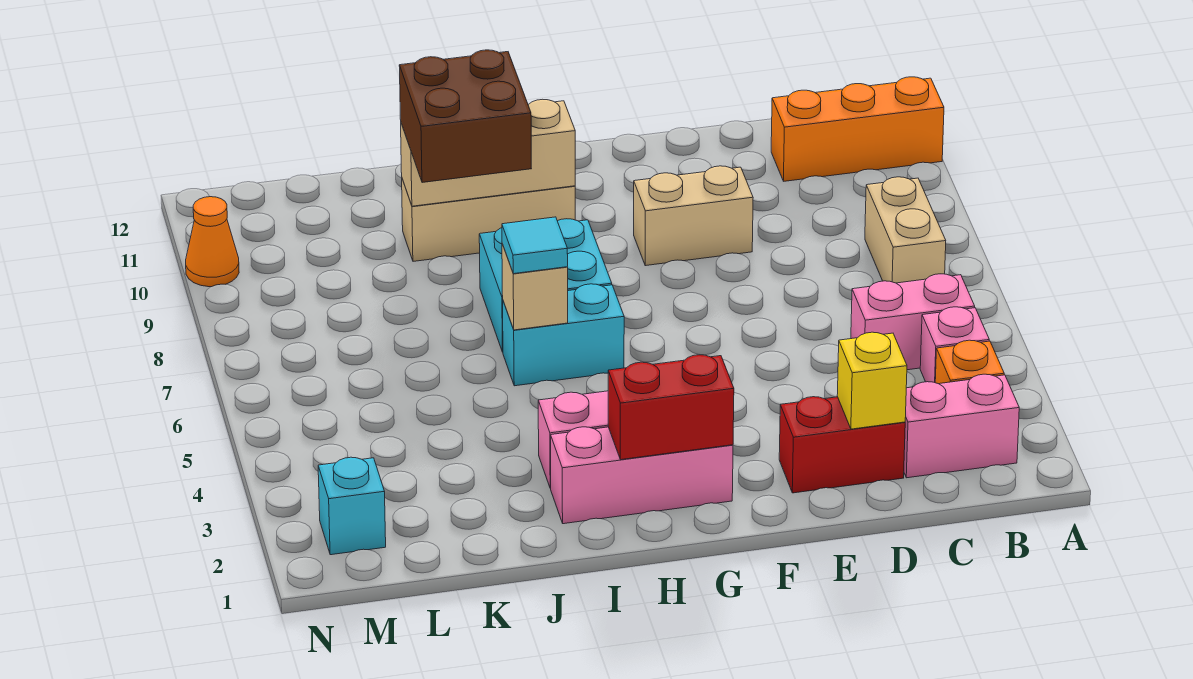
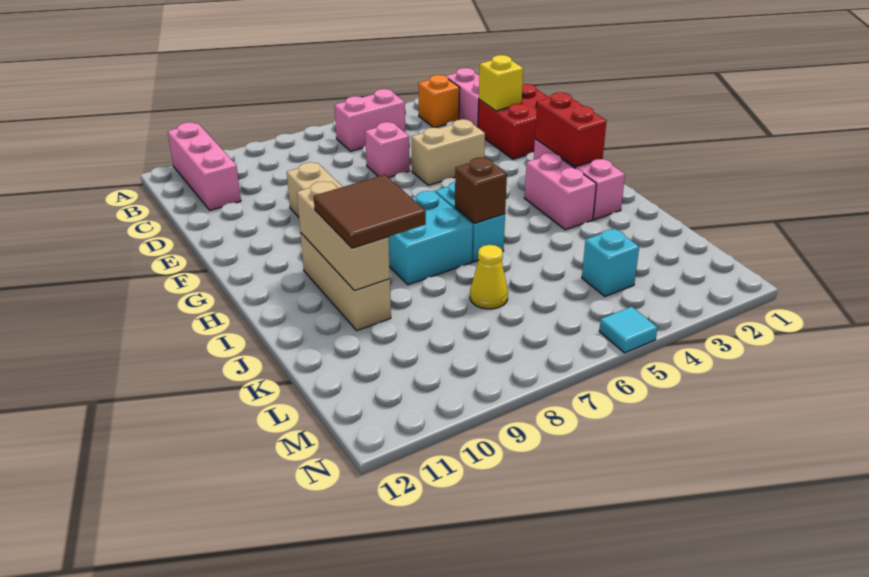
orange brick A11:C11 level 1 -> pink brick A11:C11 level 1
pink brick B4 level 1 -> pink brick D6 level 1
pink brick B5:C5 level 1 -> pink brick B5:B6 level 1
tan brick B7:B8 level 1 -> tan brick E4:E5 level 1
red brick D2:E2 level 1 -> red brick D1:E2 level 1
tan brick I6 level 2 -> brown brick I6 level 2
cyan tile I6 level 3 -> cyan tile N5 level 1
brown brick I9:J10 level 3 -> brown tile I9:J10 level 3
none -> yellow cone K7 level 1
cyan brick M2 level 1 -> cyan brick L4 level 1
orange cone N10 level 1 -> none

